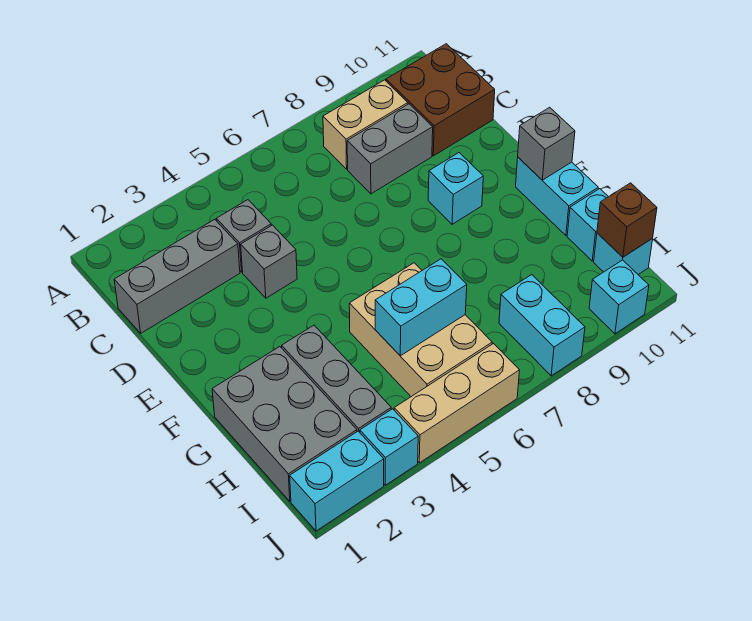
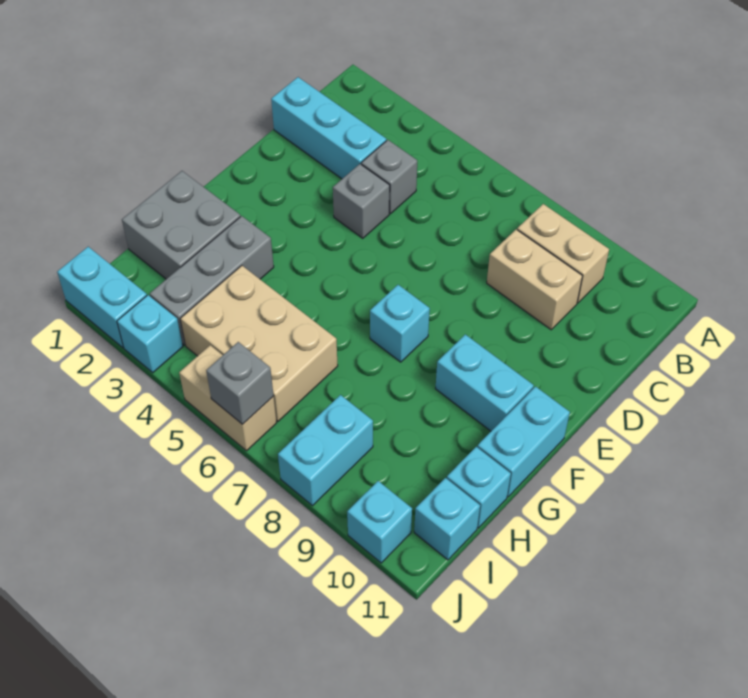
brown brick B10:C11 level 1 -> none
grey brick C1:C3 level 1 -> cyan brick C1:C3 level 1
grey brick C8:C9 level 1 -> tan brick C8:C9 level 1
cyan brick E9 level 1 -> cyan brick F7 level 1
grey brick F11 level 2 -> grey brick J6 level 2
grey brick G1:I2 level 1 -> grey brick G1:H2 level 1
tan brick G5:I6 level 1 -> tan brick H4:I6 level 1
cyan brick H5:H6 level 2 -> cyan brick F9:F10 level 1
brown brick I11 level 2 -> none
tan brick J4:J6 level 1 -> tan brick J5:J6 level 1

